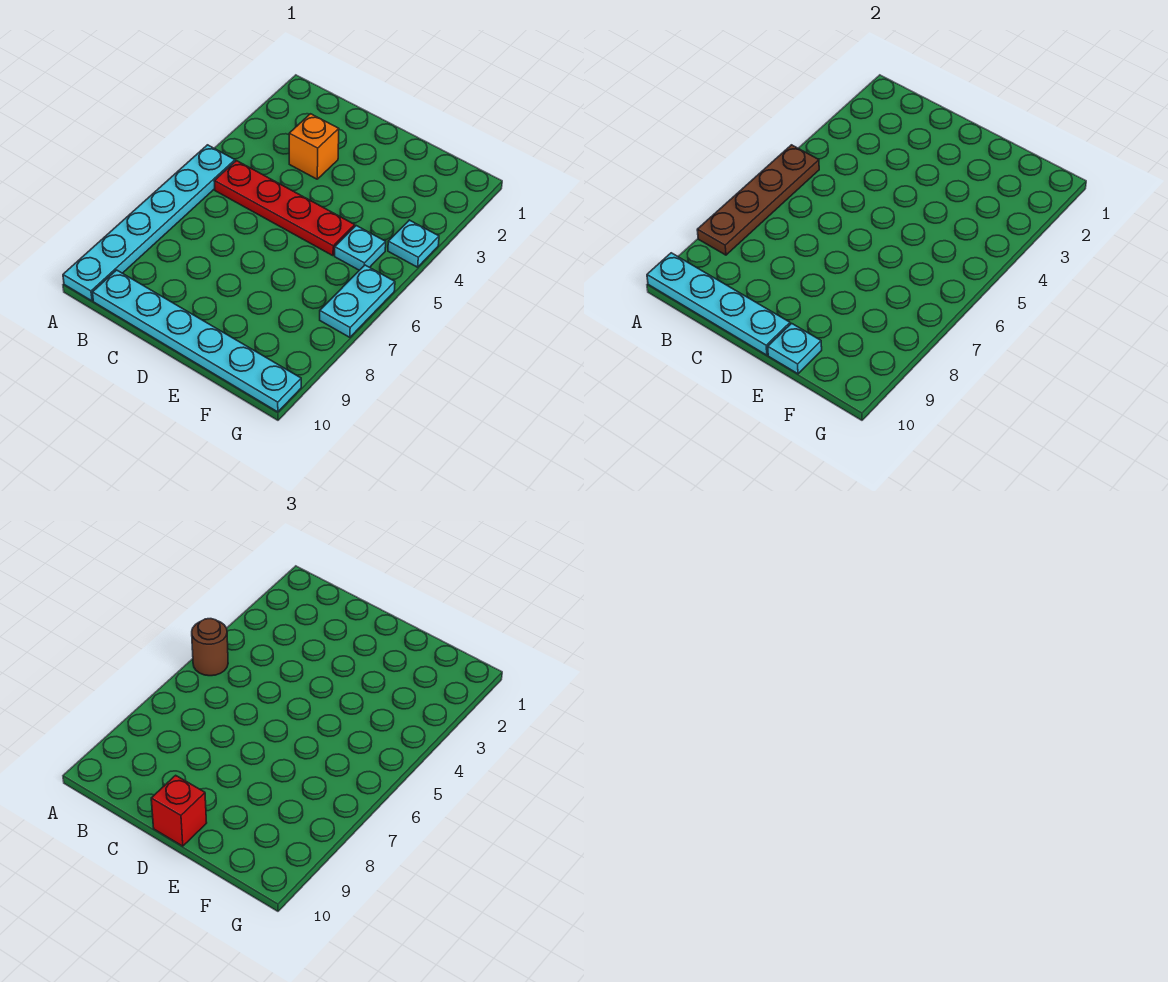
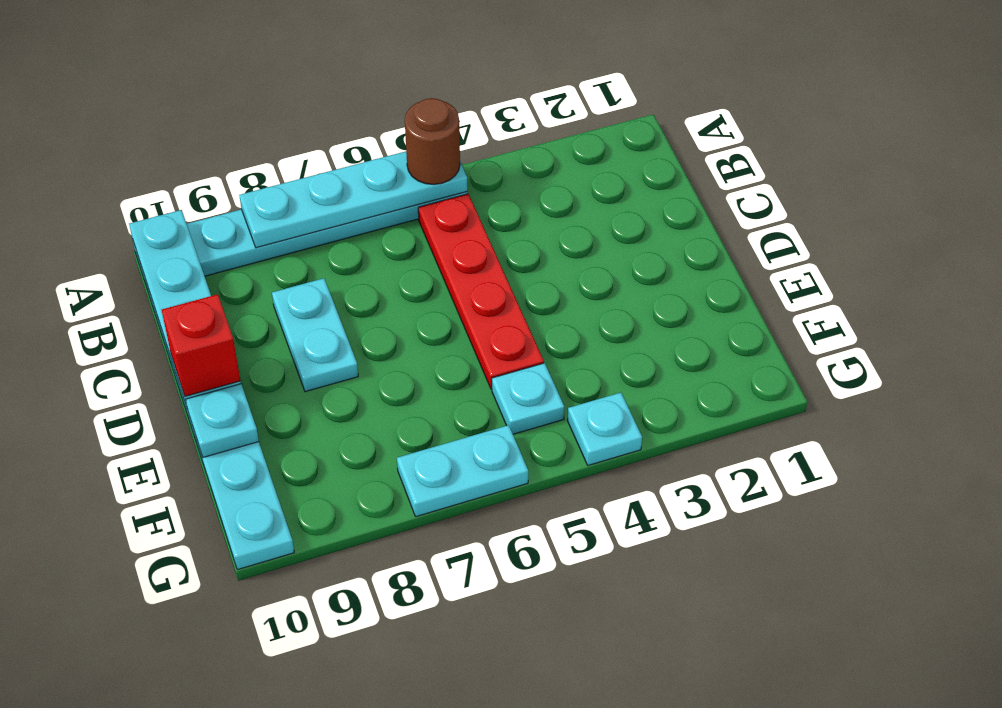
brown plate A5:A8 level 2 -> cyan plate A5:A8 level 2
orange brick C3 level 1 -> none
none -> cyan plate C8:D8 level 1

